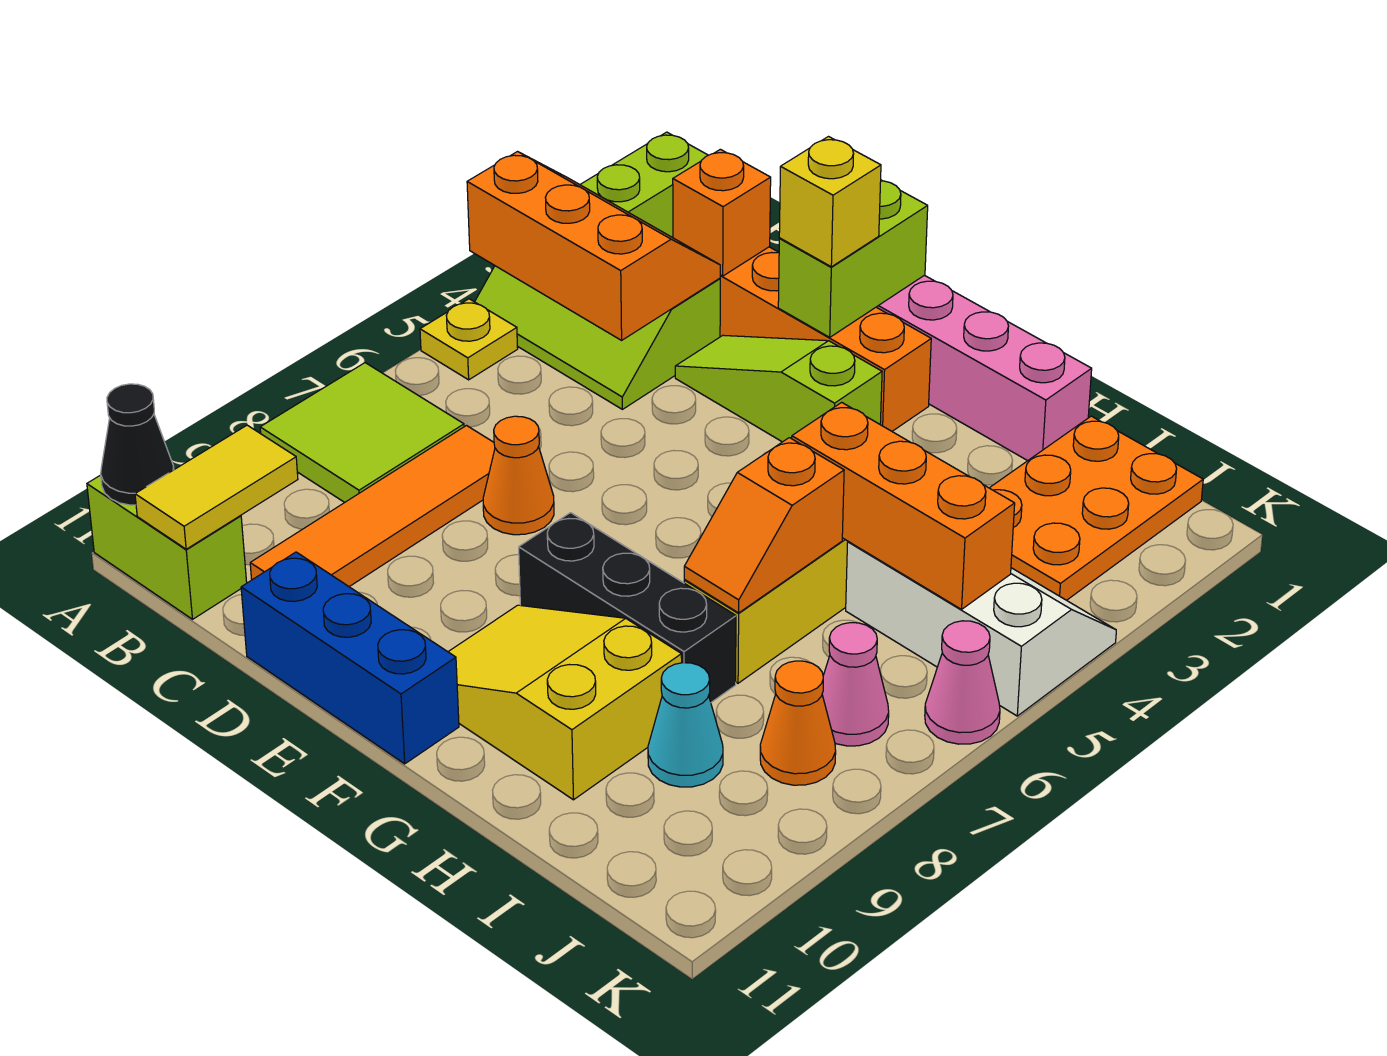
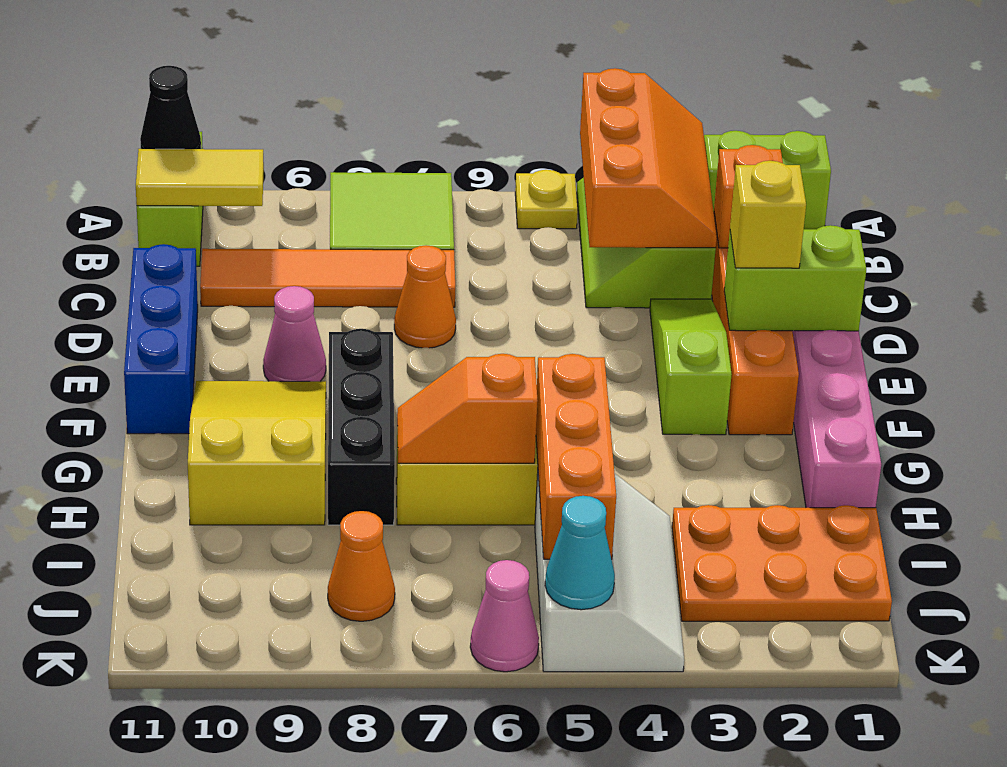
cyan cone I9 level 1 -> cyan cone K5 level 2
pink cone J7 level 1 -> pink cone E9 level 1

